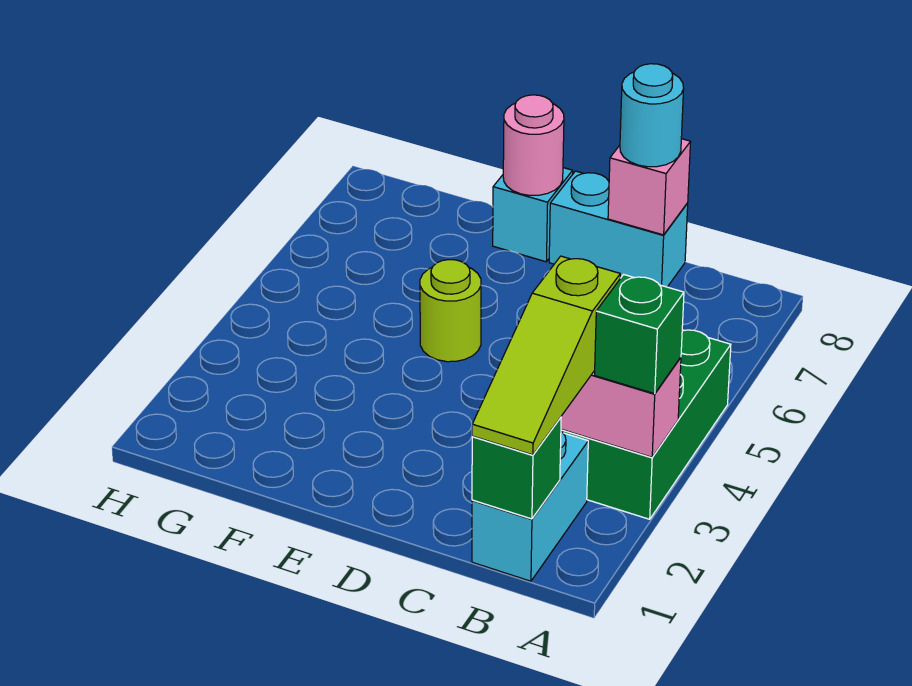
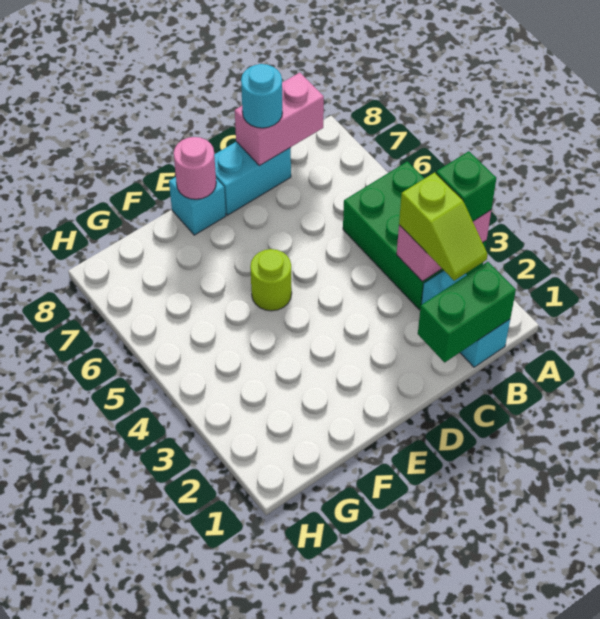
green brick B1 level 2 -> green brick B1:C1 level 2
lime slope B1:B3 level 3 top 3 -> lime slope B2:B3 level 3 top 3
pink brick C8 level 2 -> pink brick B8:C8 level 2

